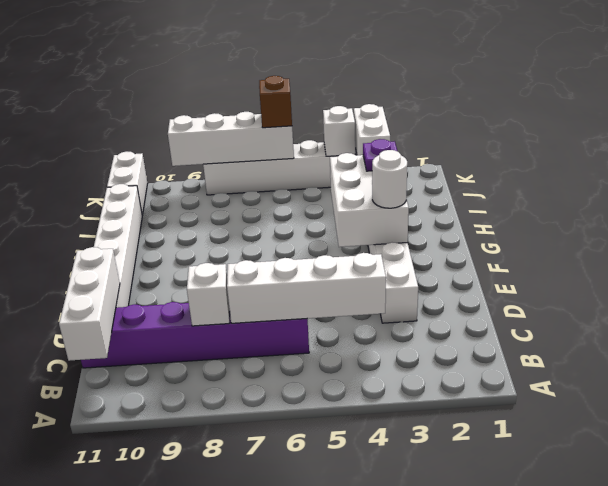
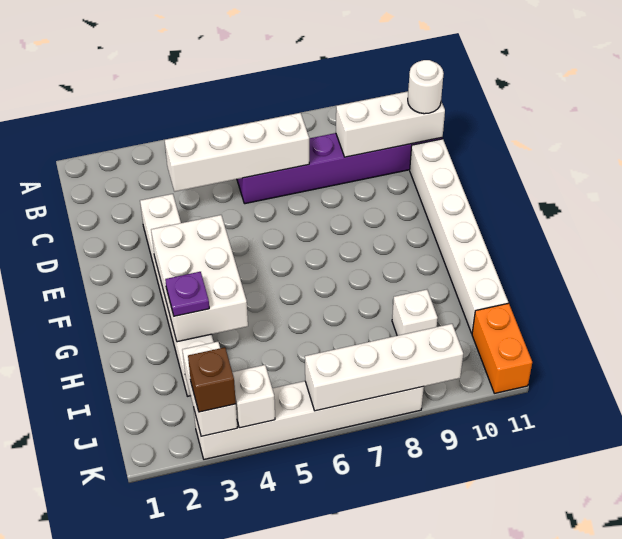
white brick B11:D11 level 2 -> white brick C9:C11 level 2
white brick C8 level 2 -> white brick I9 level 1
white round brick F3 level 3 -> white round brick C11 level 3
white brick J11:K11 level 1 -> orange brick J11:K11 level 1
brown brick K6 level 3 -> brown brick K3 level 3

